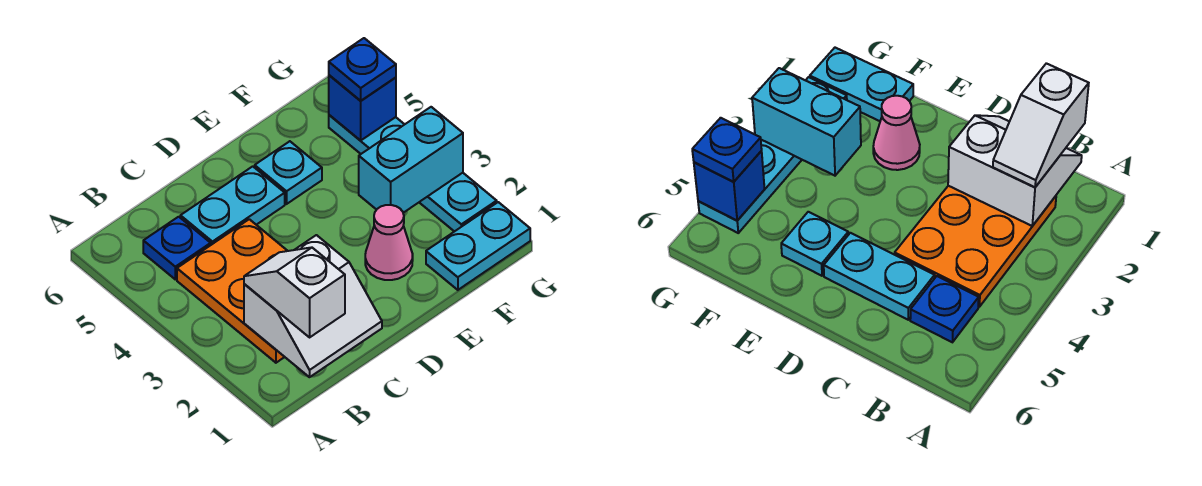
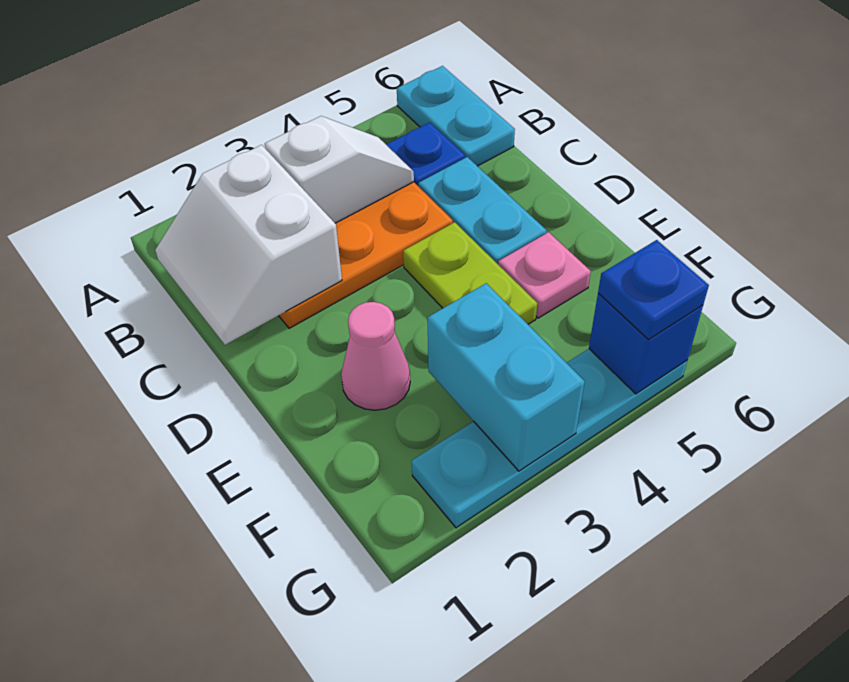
white slope B1:B2 level 3 top 1 -> white slope B3:B4 level 2 top 3
none -> lime plate D4:E4 level 1
cyan plate E5 level 1 -> pink plate E5 level 1
cyan plate F1:G1 level 1 -> cyan plate A6:B6 level 1

